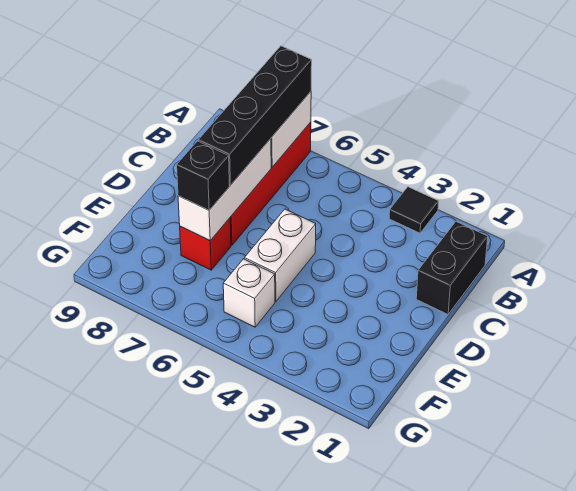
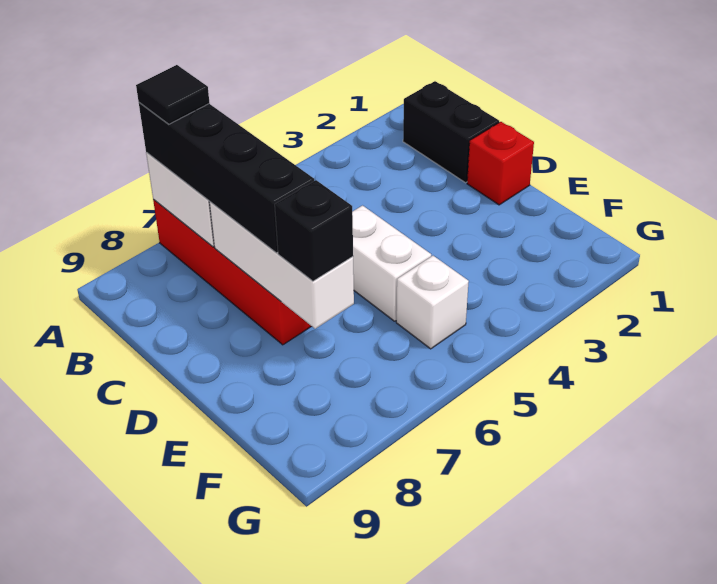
black tile A3 level 1 -> black tile A7 level 4
red brick E7 level 1 -> red brick D1 level 1

